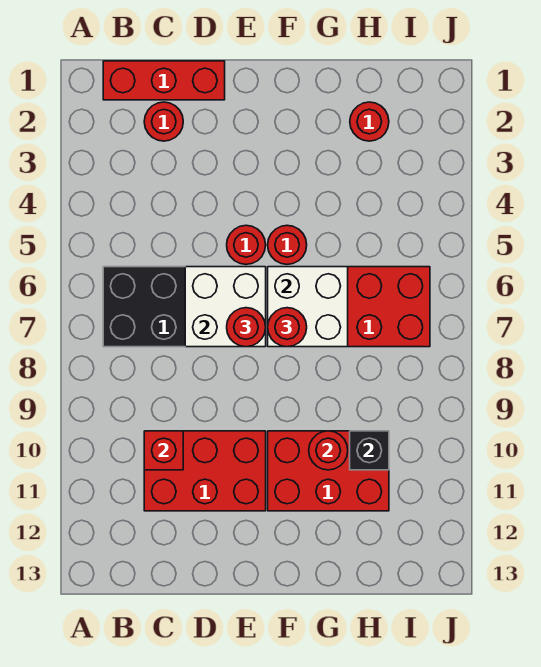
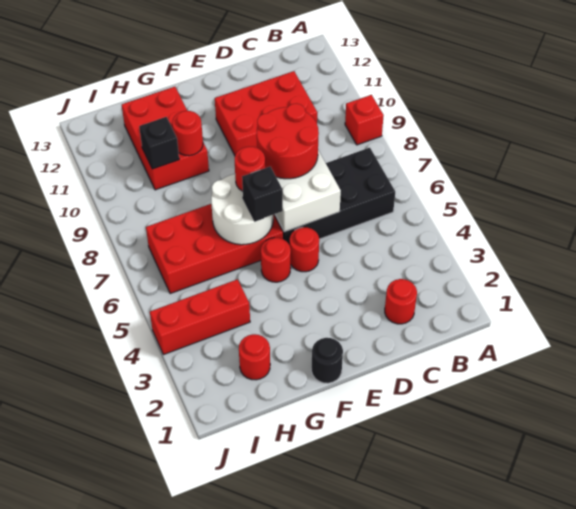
red brick B1:D1 level 1 -> red brick H4:J4 level 1
red brick C10 level 2 -> red brick A9 level 1
red round brick E7 level 3 -> red round brick D7:E8 level 3
none -> black round brick F1 level 1
white brick F6:G7 level 2 -> white round brick F6:G7 level 2
none -> black brick F6 level 3
red brick F10:H11 level 1 -> red brick G10:H12 level 1

